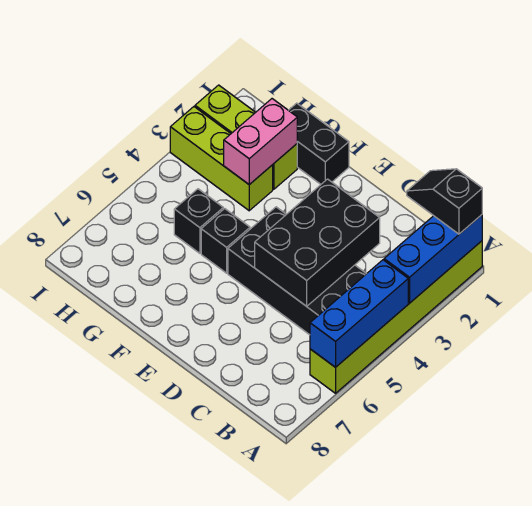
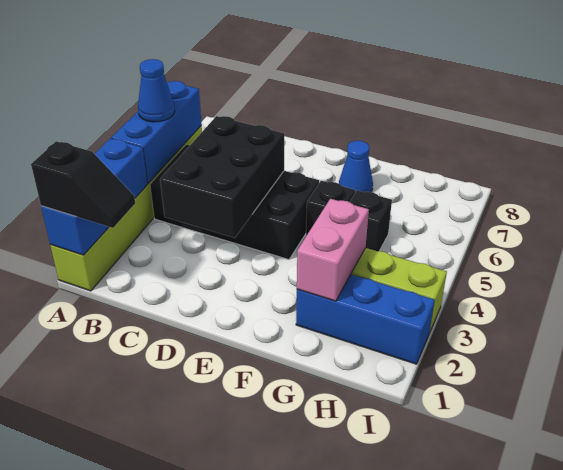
none -> blue cone A5 level 3
black brick F1:G1 level 1 -> none
none -> blue cone F7 level 1
lime brick G2:I2 level 1 -> blue brick G2:I2 level 1

